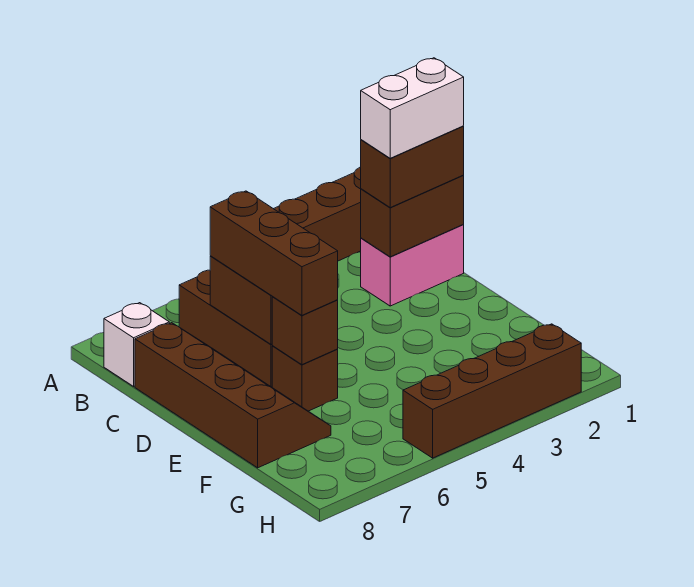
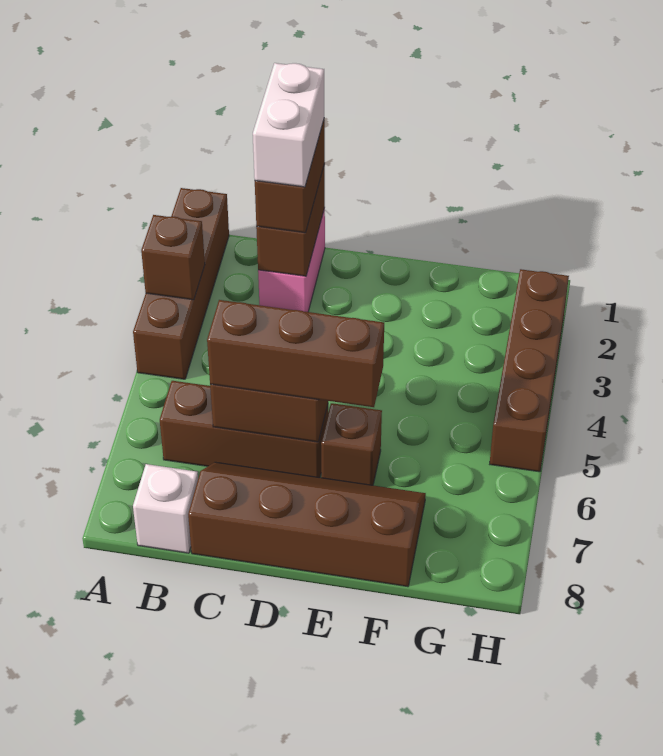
brown brick E6 level 2 -> brown brick A3 level 2

